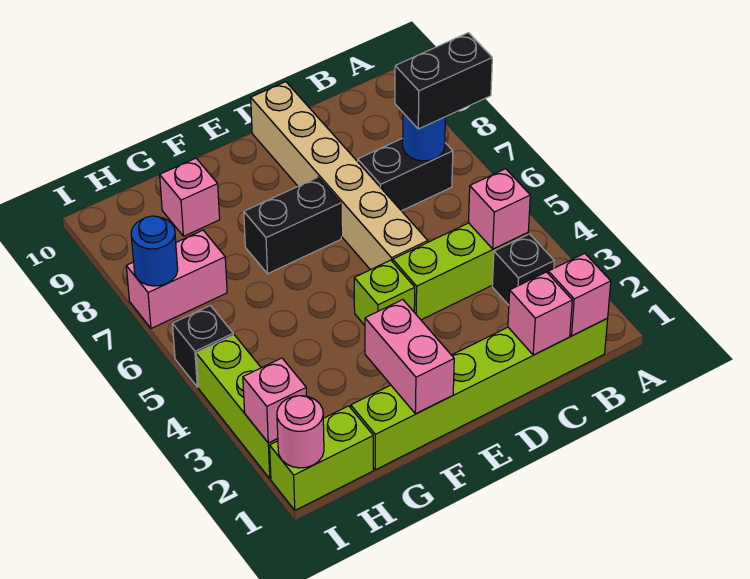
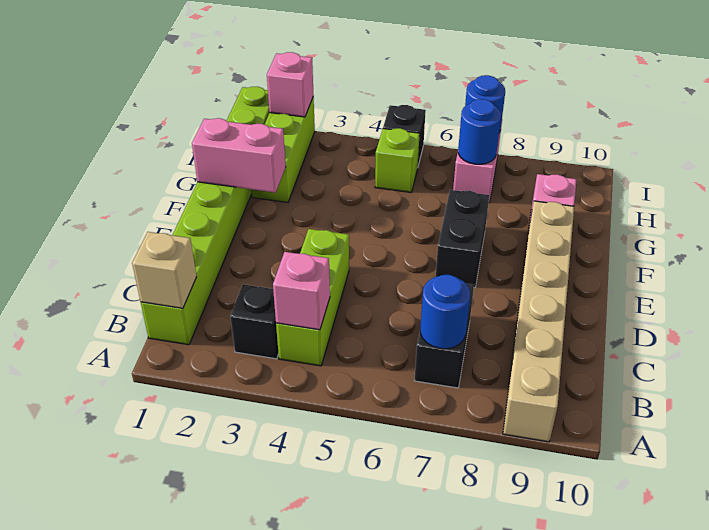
black brick A7:B7 level 3 -> none
pink brick B1 level 2 -> tan brick B1 level 2
pink brick C1 level 2 -> none
tan brick D5:D10 level 1 -> tan brick A9:F9 level 1
lime brick E4 level 1 -> lime brick H5 level 1
none -> blue round brick H7 level 2
pink round brick I1 level 2 -> none
lime brick I2:I4 level 1 -> lime brick G2:I2 level 1

